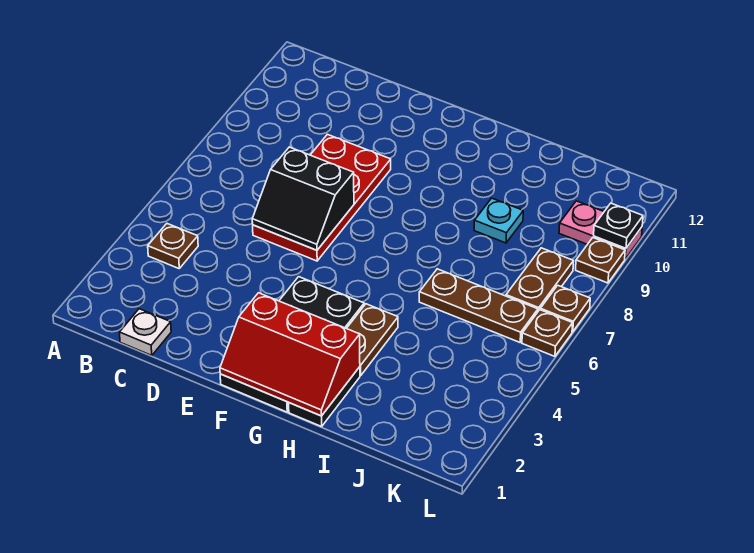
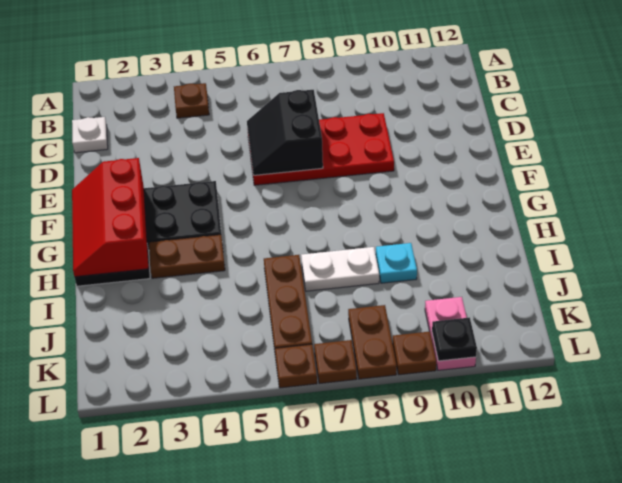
none -> white plate I7:I8 level 1
brown plate K7:K8 level 1 -> brown plate K8:L8 level 1

